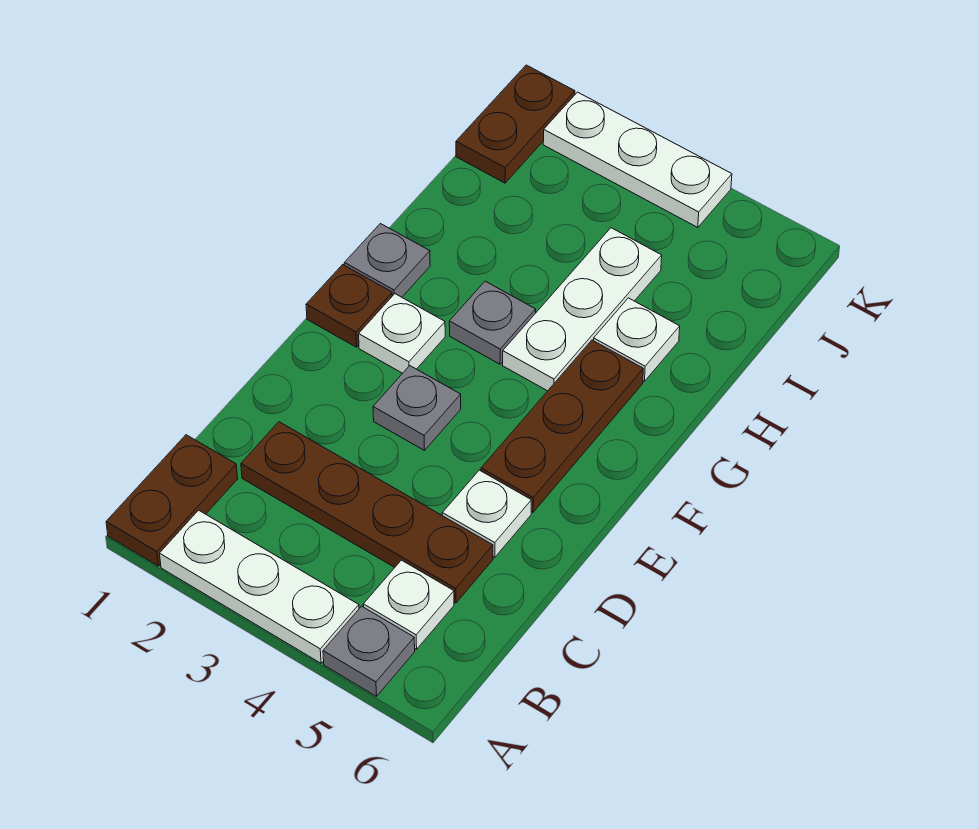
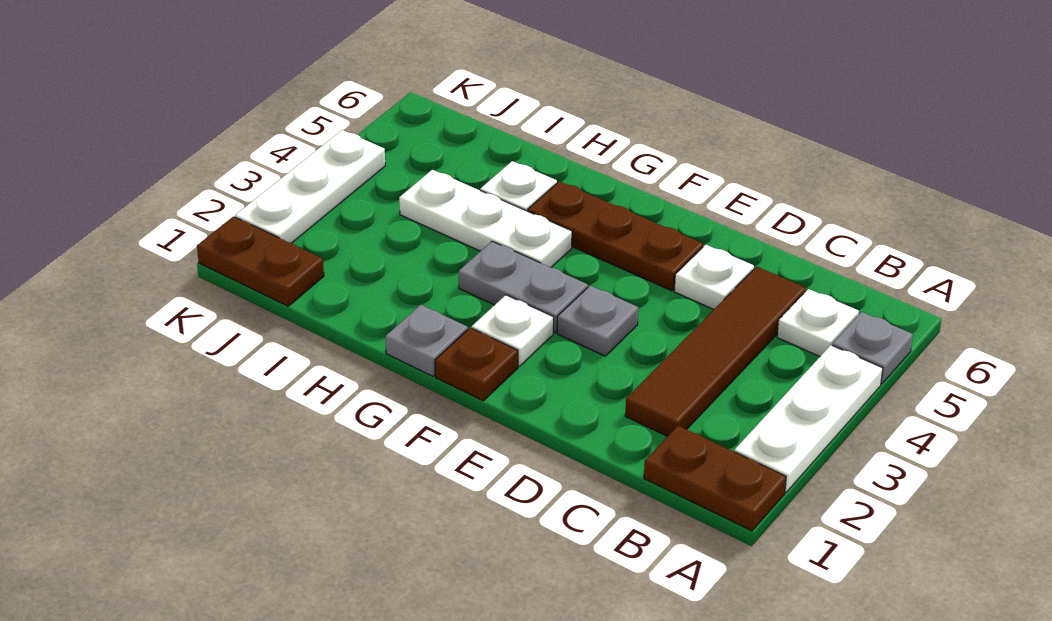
brown plate C2:C5 level 1 -> brown tile C2:C5 level 1
grey plate G3 level 1 -> grey plate F3:G3 level 1

